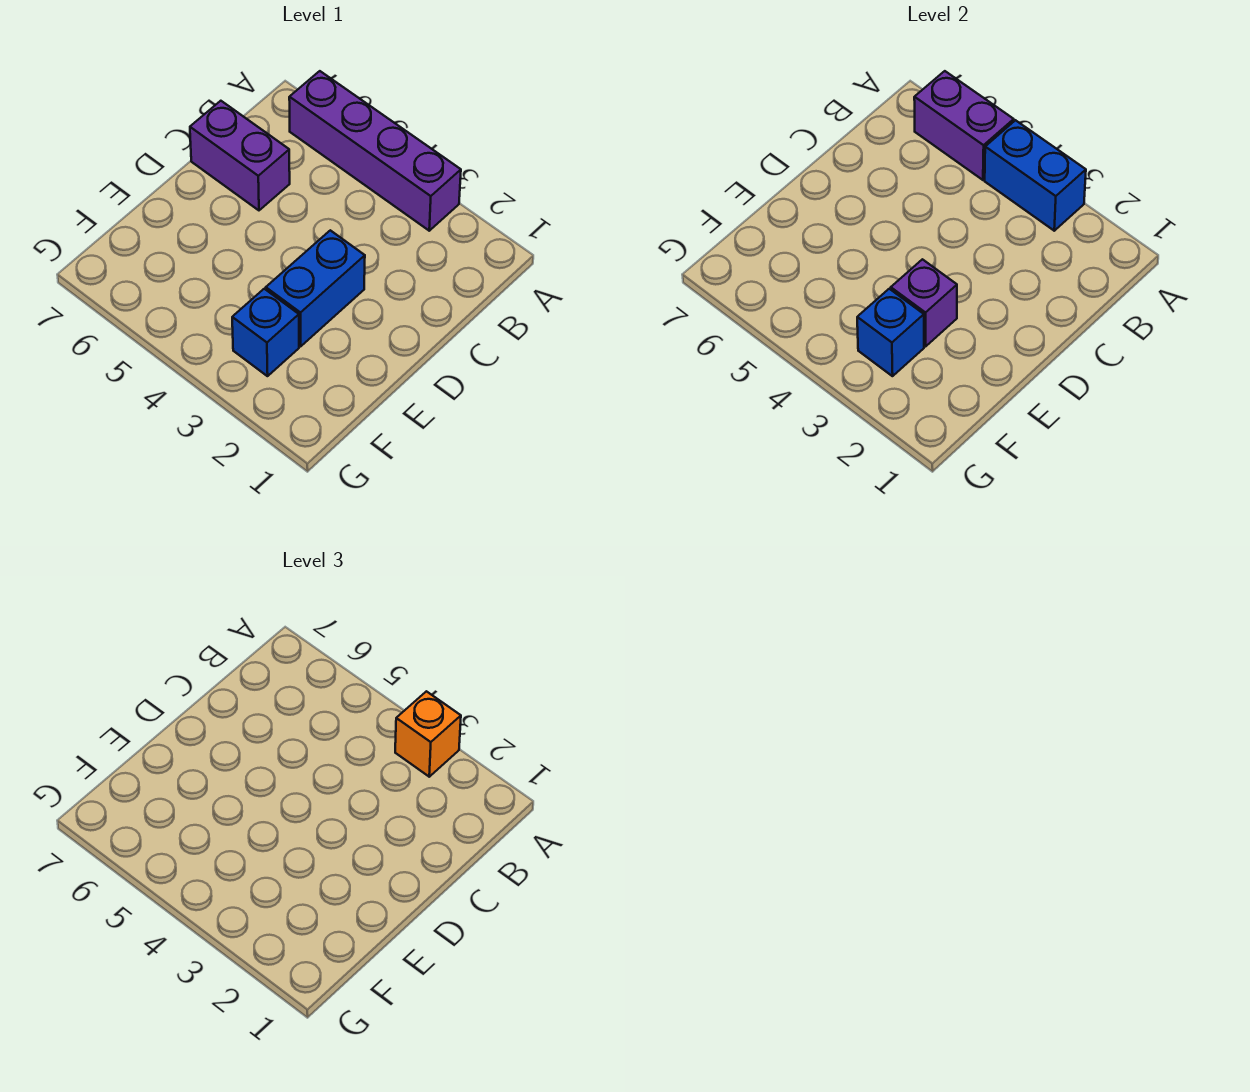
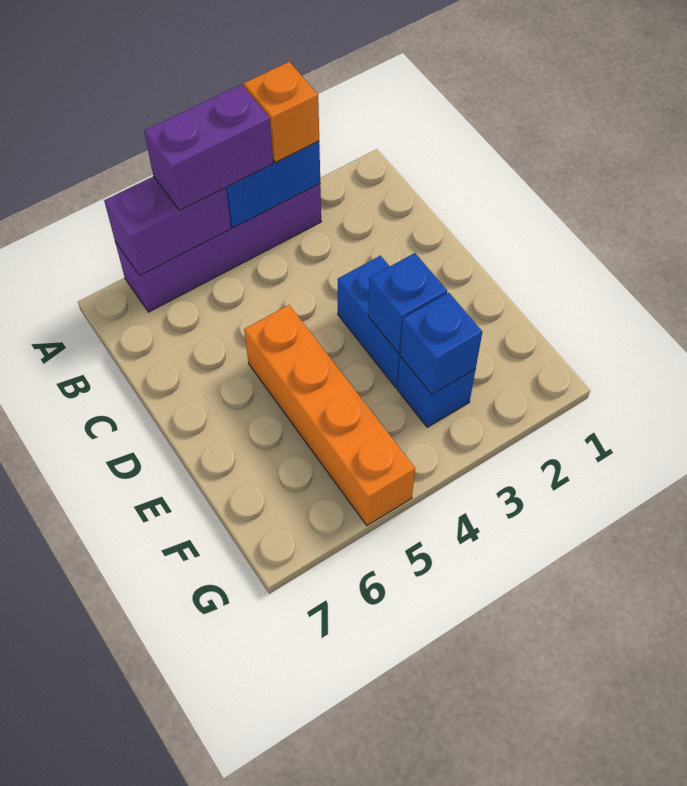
purple brick C6:C7 level 1 -> purple brick A4:A5 level 3
none -> orange brick D5:G5 level 1
purple brick E3 level 2 -> blue brick E3 level 2

